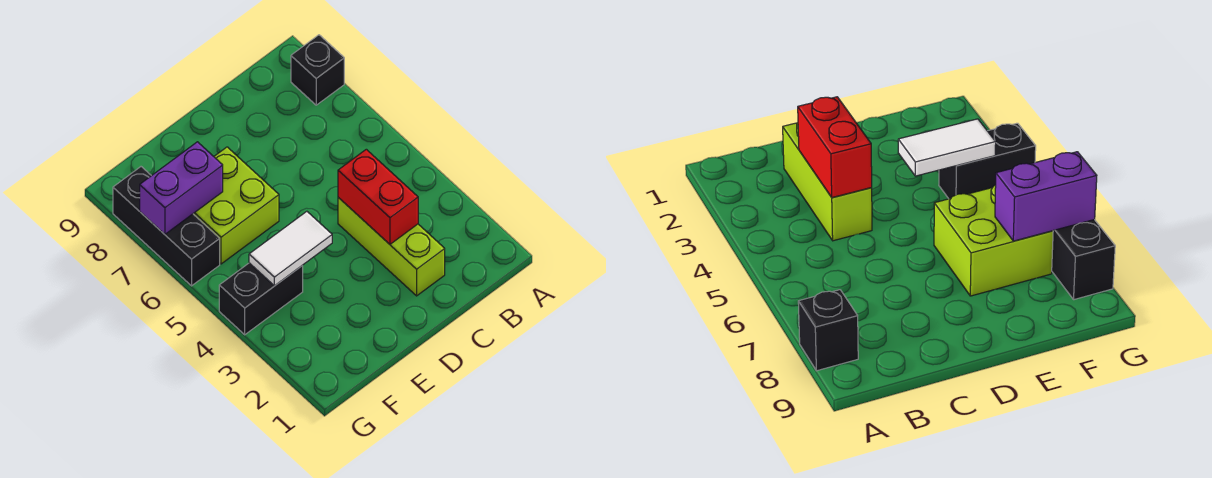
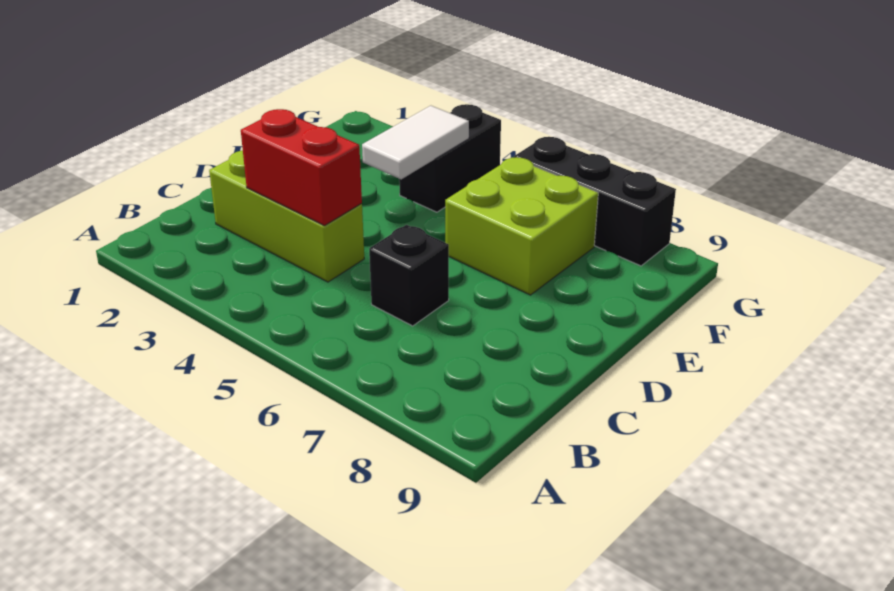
black brick A8 level 1 -> black brick C6 level 1
purple brick F7:G7 level 2 -> none

